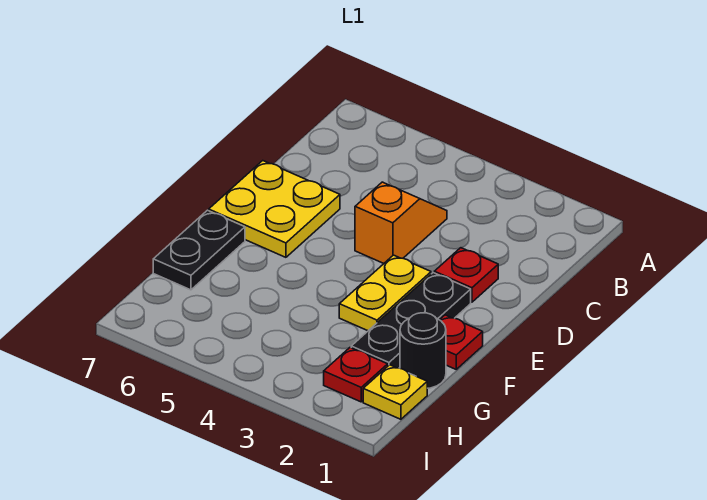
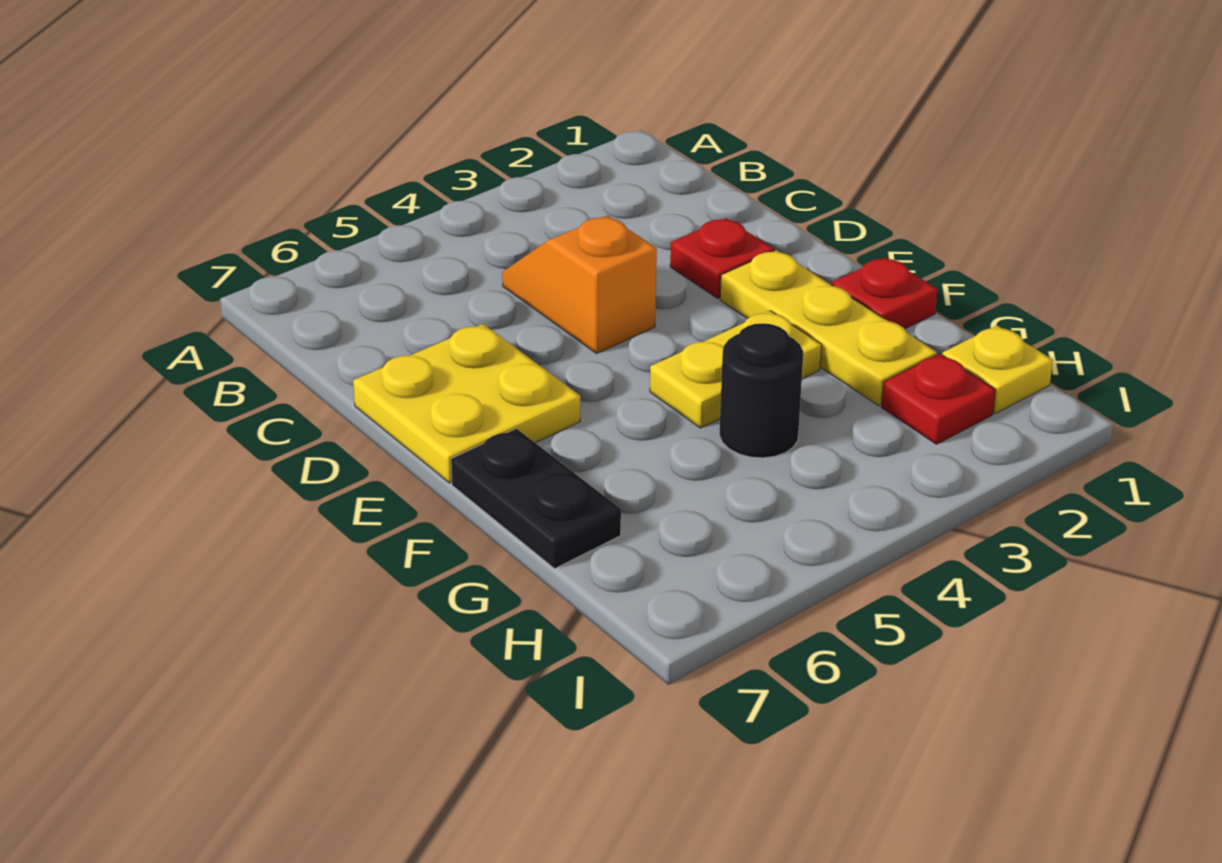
black plate E2:G2 level 1 -> yellow plate E2:G2 level 1
yellow plate E3:F3 level 1 -> yellow plate F3:F4 level 1
black round brick G1 level 1 -> black round brick G4 level 1

